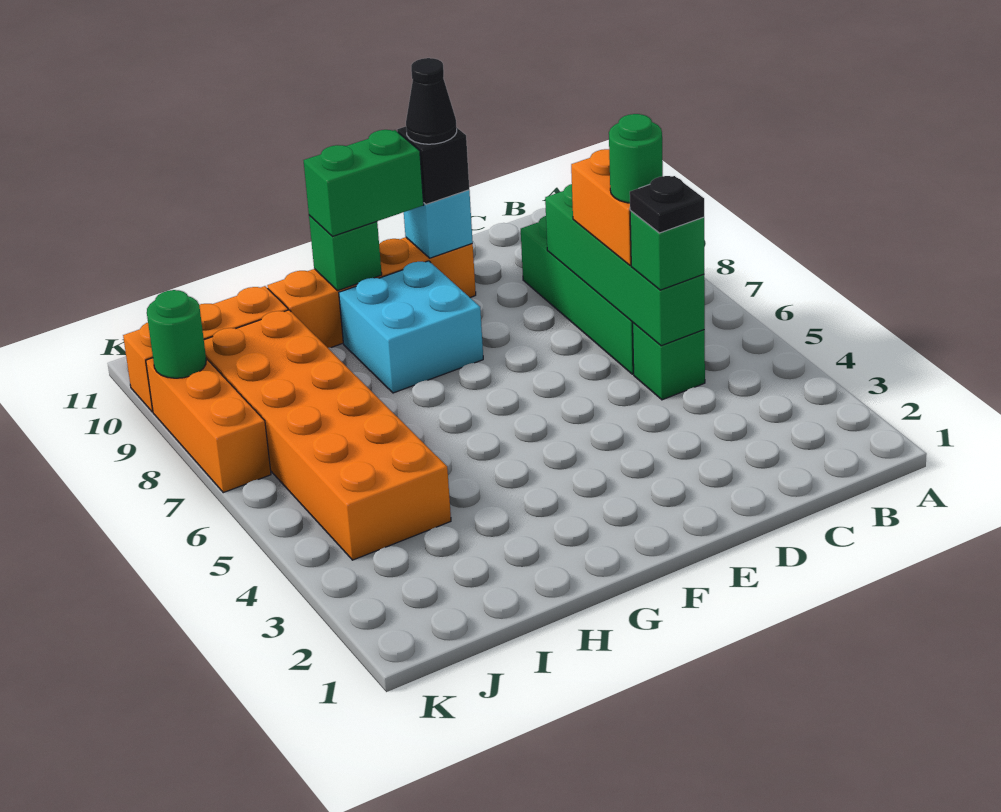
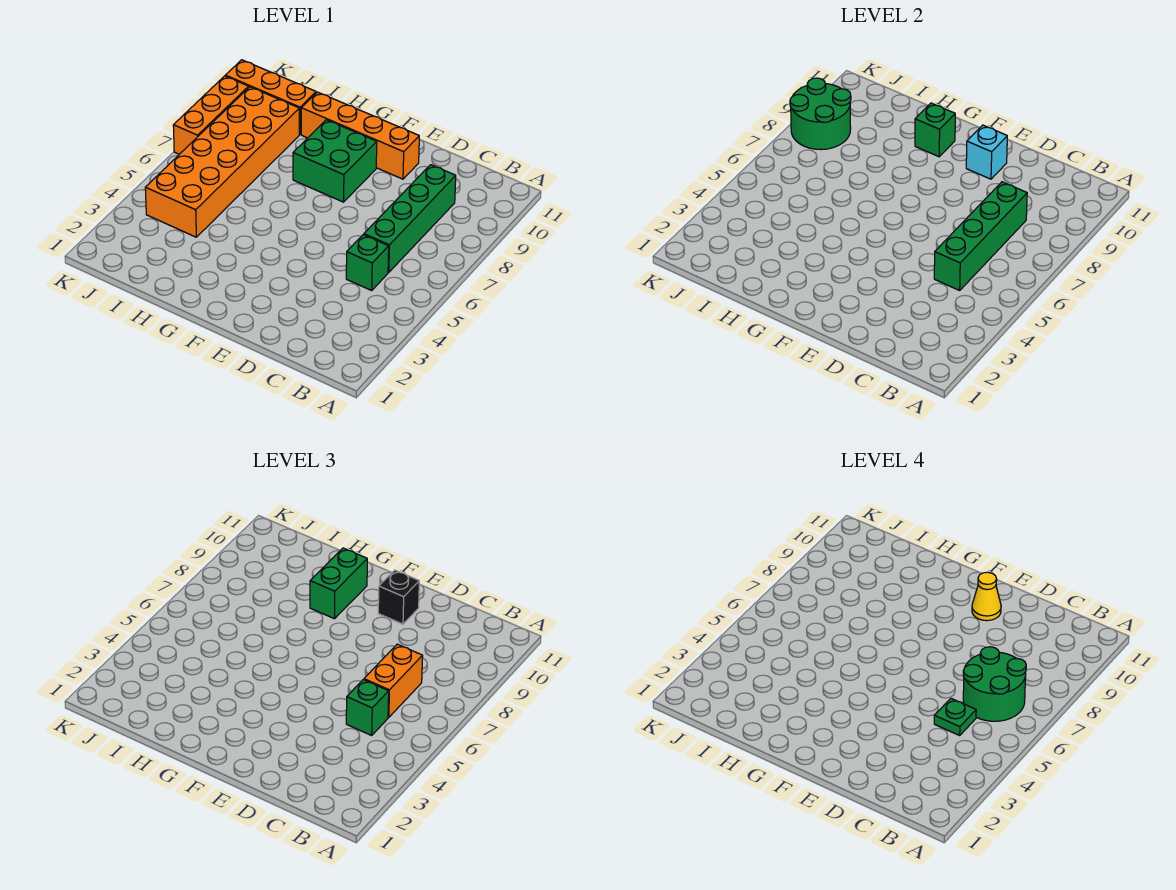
black plate C5 level 4 -> green plate C5 level 4
green round brick C6 level 4 -> green round brick B6:C7 level 4
black cone E10 level 4 -> yellow cone E10 level 4
cyan brick F8:G9 level 1 -> green brick F8:G9 level 1
green brick F10:G10 level 3 -> green brick G9:G10 level 3
green round brick K9 level 2 -> green round brick J8:K9 level 2

